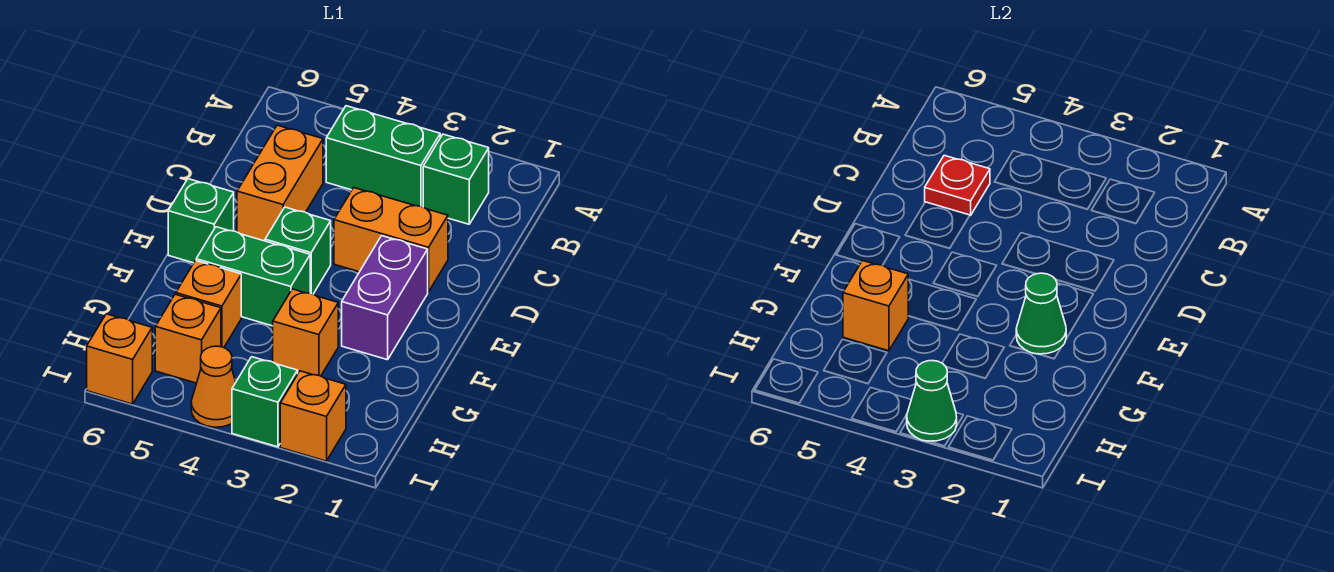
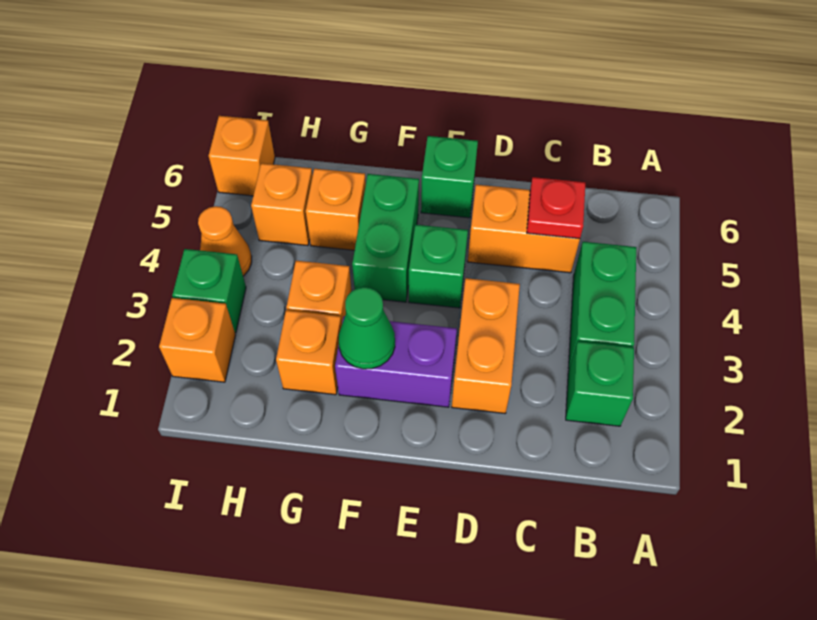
orange brick G5 level 2 -> orange brick G2 level 1
green cone I3 level 2 -> none

